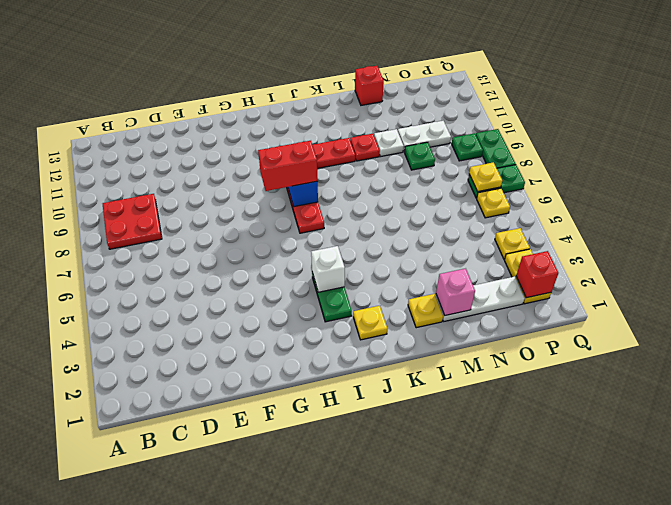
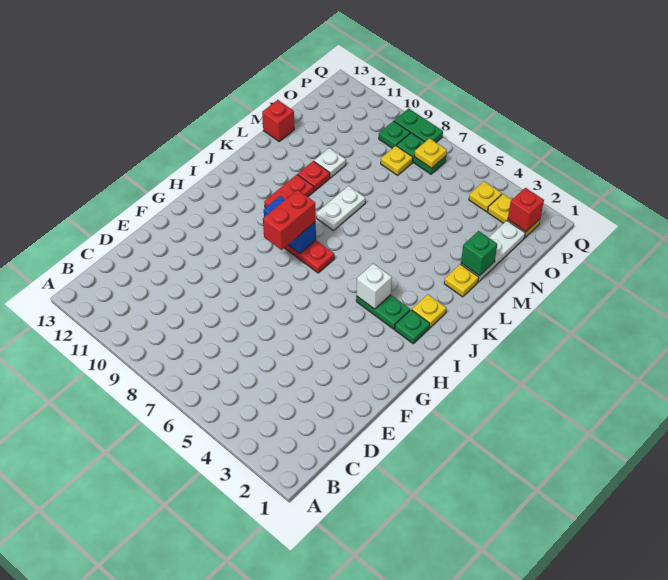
red plate B8:C9 level 1 -> none
pink brick M2 level 2 -> green brick M2 level 2
green plate N9 level 1 -> green plate I2 level 1
white plate N10:O10 level 1 -> white plate K8:L8 level 1
yellow plate P6 level 1 -> yellow plate O8 level 1
green plate P7:Q7 level 1 -> green plate P7:P8 level 1

